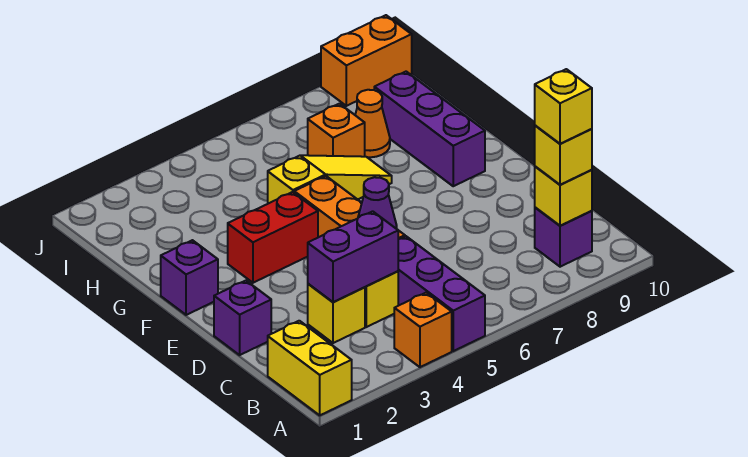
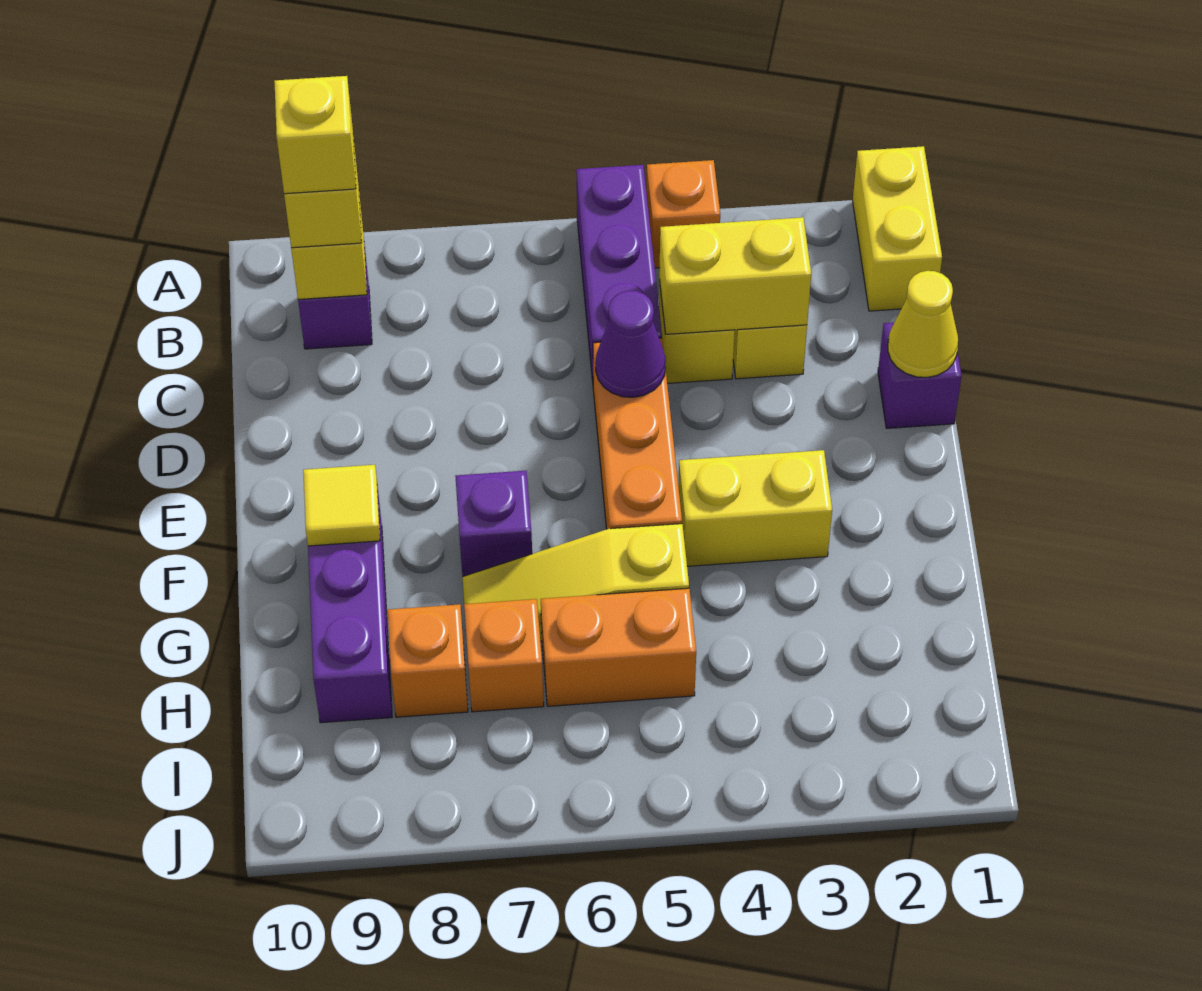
purple brick C3:C4 level 2 -> yellow brick C3:C4 level 2
none -> yellow cone D1 level 2
purple brick F1 level 1 -> purple brick F7 level 1
red brick F3:F4 level 1 -> yellow brick F3:F4 level 1
none -> yellow tile F9 level 2
orange cone H8 level 1 -> orange brick H8 level 1
orange brick J9:J10 level 1 -> orange brick H5:H6 level 1

